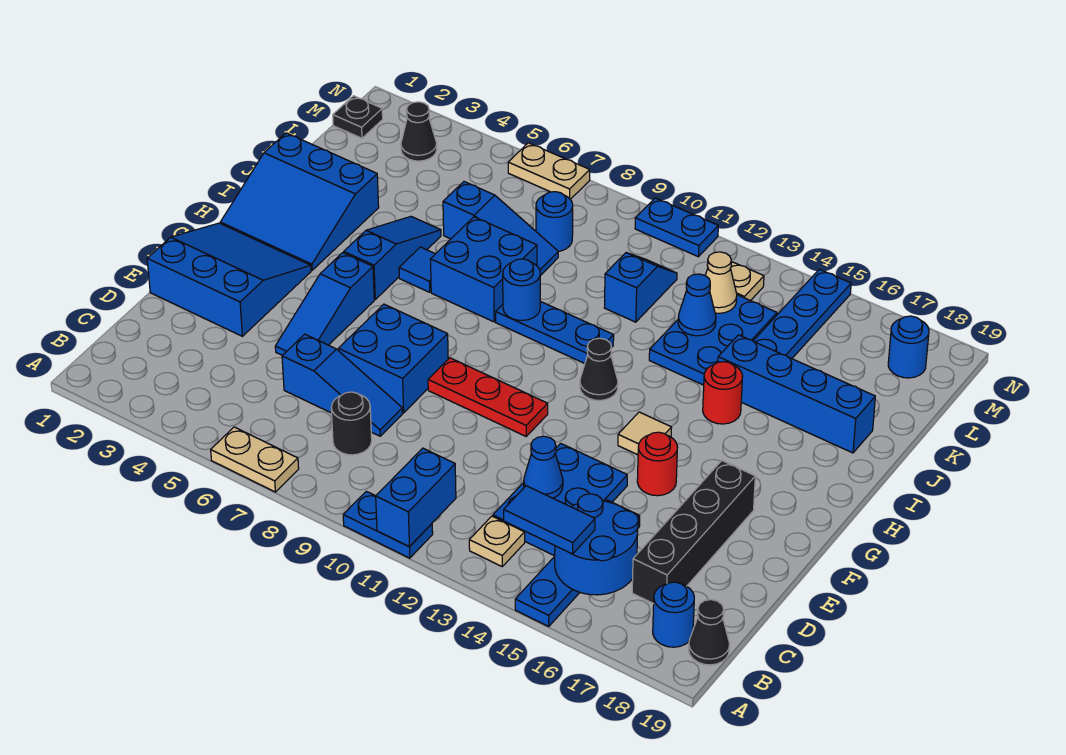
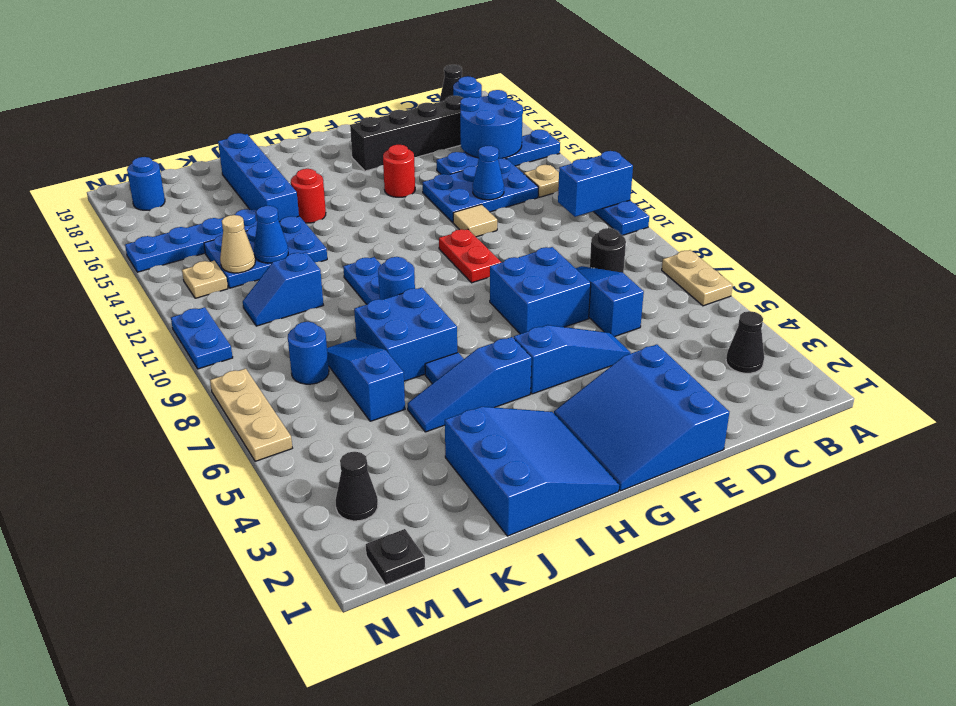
blue tile B14:B15 level 3 -> none
red plate F9:F11 level 1 -> red plate F10:F11 level 1
tan tile G14 level 1 -> tan tile E12 level 1
black cone H12 level 1 -> black cone B3 level 1
tan plate N6:N7 level 1 -> tan plate N6:N8 level 1

